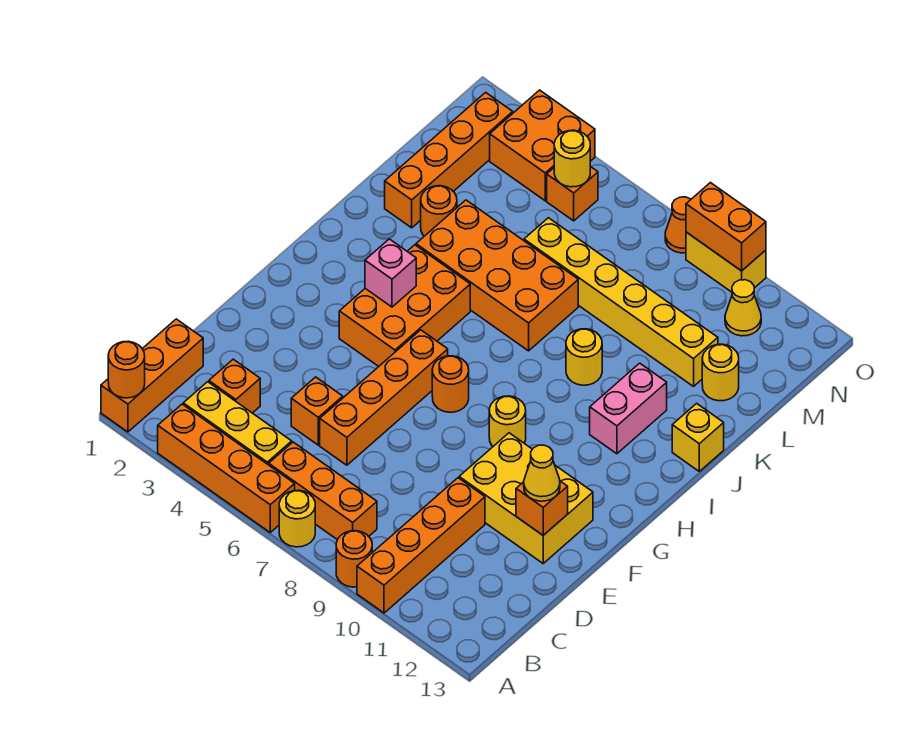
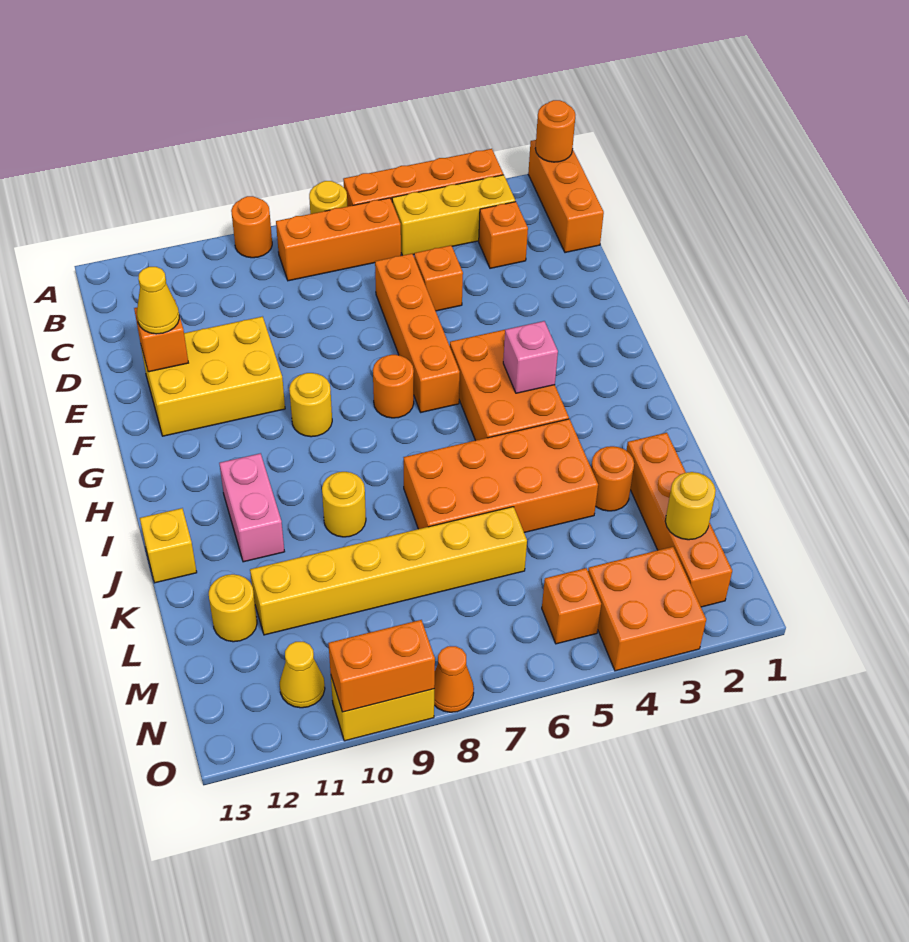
orange brick A10:D10 level 1 -> none
yellow round brick N5 level 2 -> yellow round brick M2 level 2

